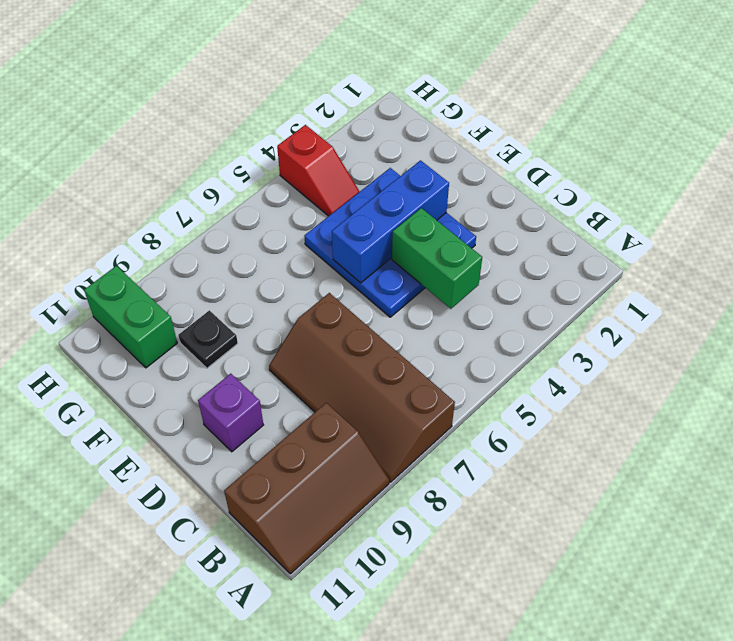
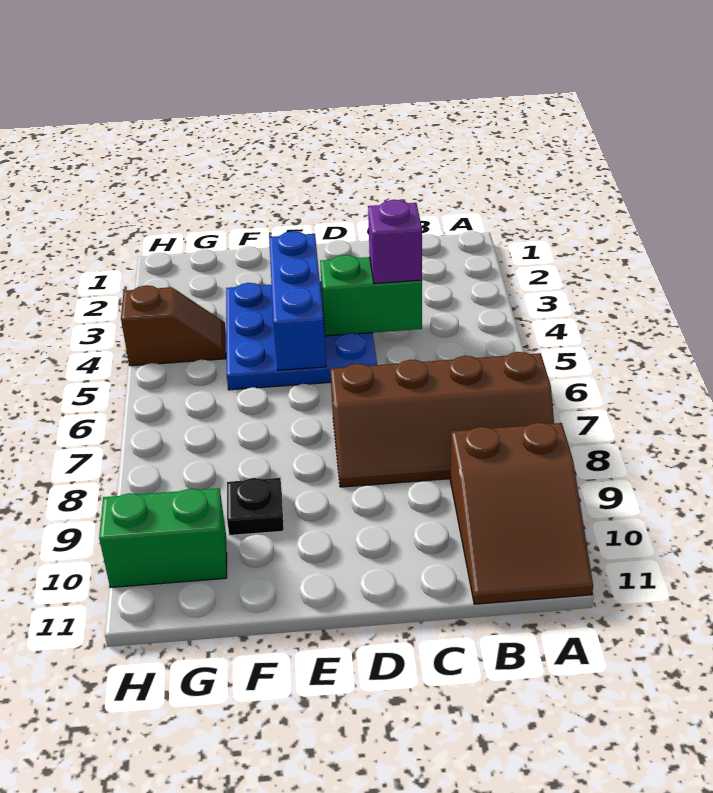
brown slope A9:B11 level 1 top B -> brown slope A9:B11 level 1 top 9
purple brick D10 level 1 -> purple brick C4 level 3
red slope G4:H4 level 1 top H -> brown slope G4:H4 level 1 top H

